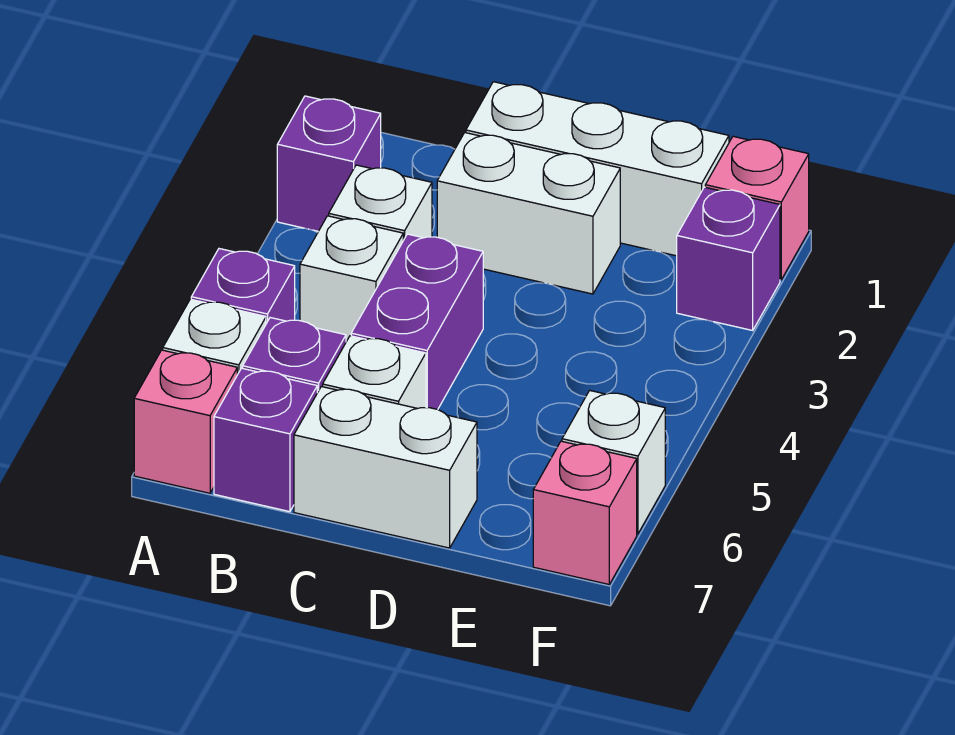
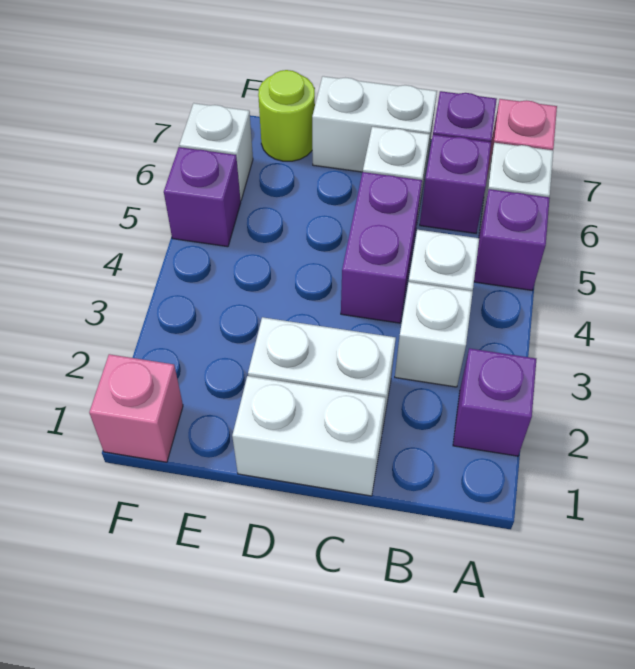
white brick C1:E1 level 1 -> white brick C1:D1 level 1
none -> lime round brick E7 level 1
purple brick F2 level 1 -> purple brick F5 level 1
pink brick F7 level 1 -> none

